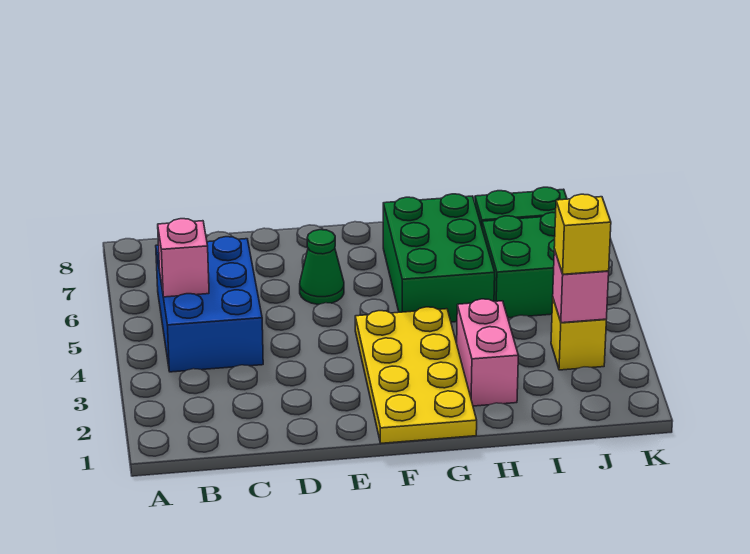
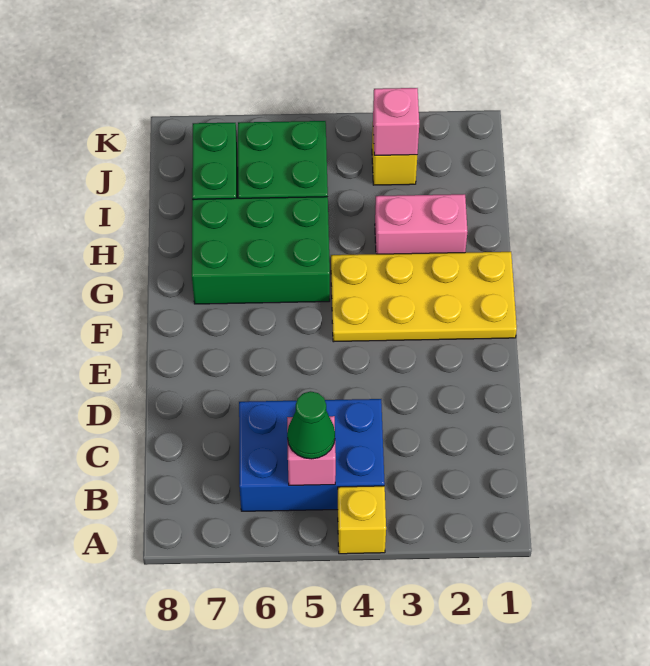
green cone E6 level 1 -> green cone B5 level 3
yellow brick J3 level 3 -> yellow brick A4 level 1

